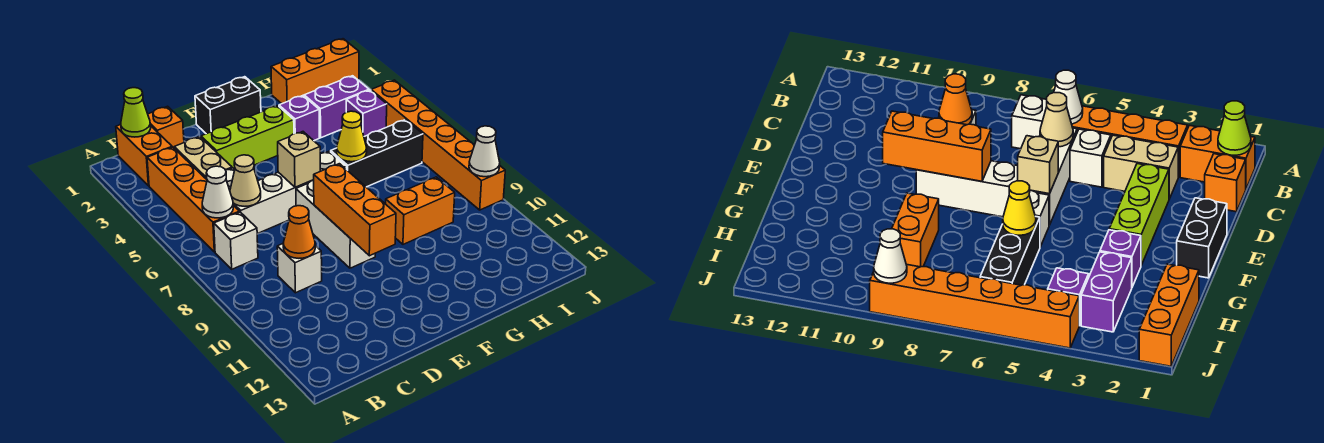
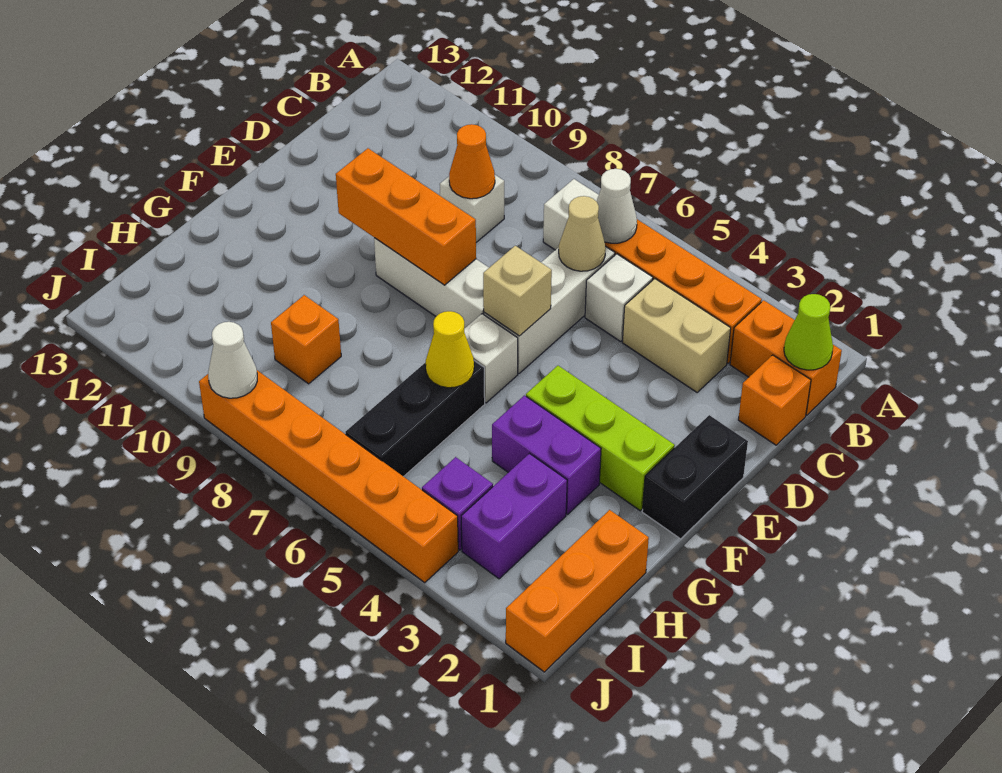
lime brick D3:F3 level 1 -> lime brick F2:F4 level 1
purple brick G3 level 1 -> purple brick G3:G4 level 1
orange brick G9:H9 level 1 -> orange brick H9 level 1

